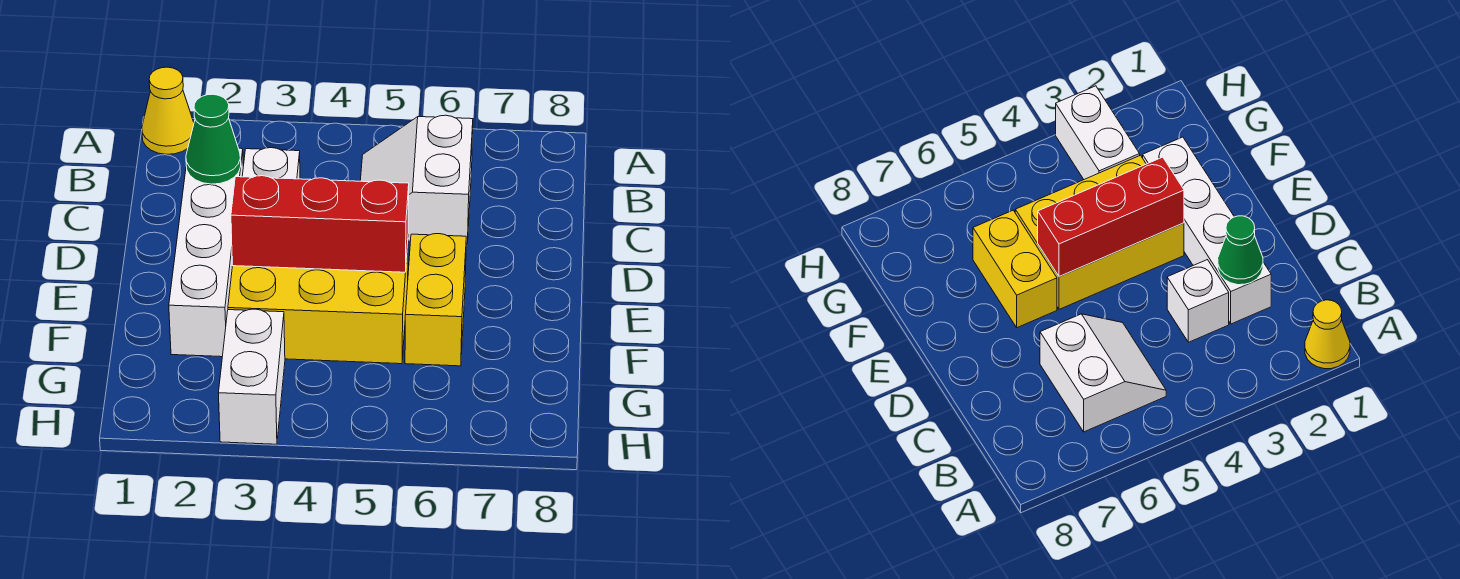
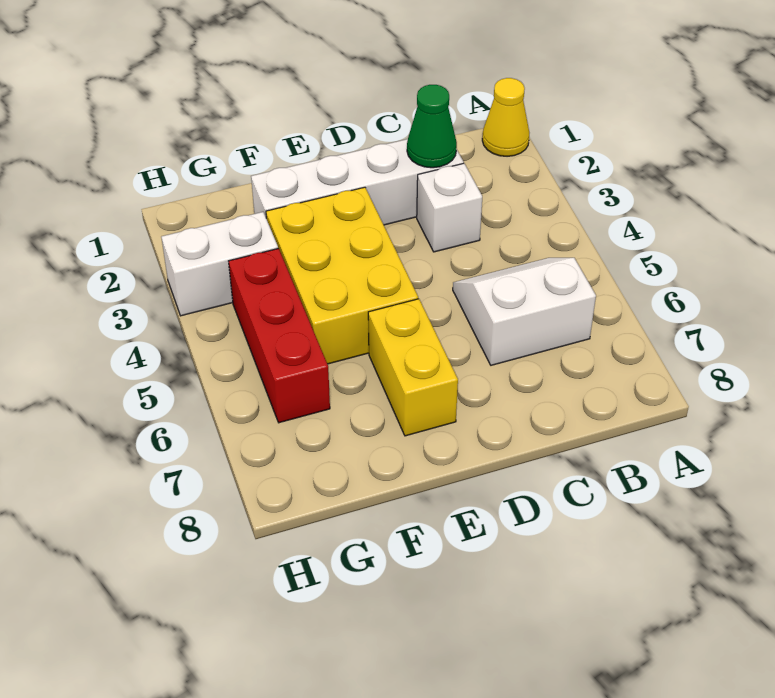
red brick E3:E5 level 2 -> red brick G4:G6 level 1
yellow brick E6:F6 level 1 -> yellow brick E6:E7 level 1

